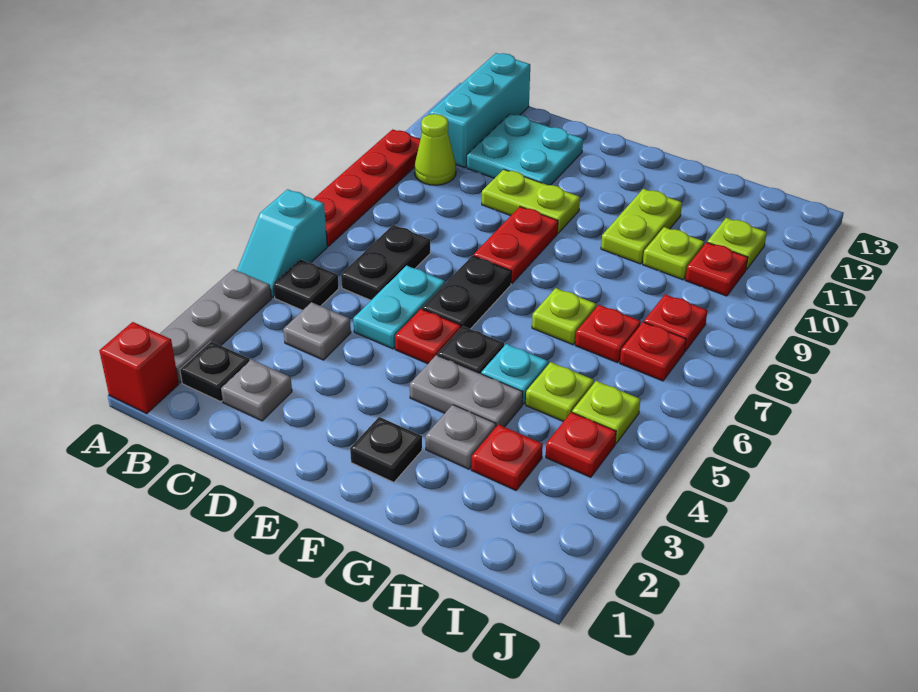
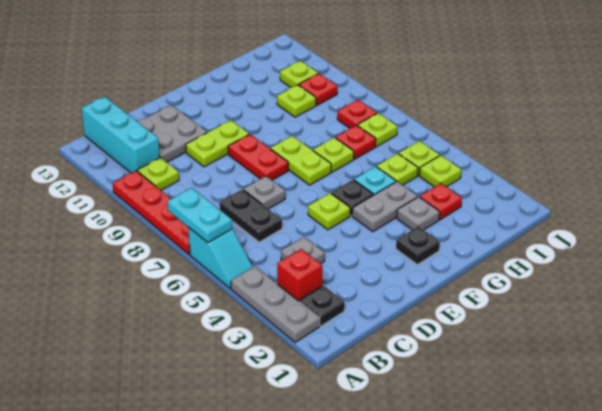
red brick A1 level 1 -> red brick B3 level 1
black plate B5 level 1 -> none
lime cone B10 level 1 -> lime plate B10 level 1
grey plate C2 level 1 -> grey plate D7 level 1
cyan plate C11:D12 level 1 -> grey plate C11:D12 level 1
cyan plate D5:D6 level 1 -> cyan plate A6:A7 level 2
red plate E5 level 1 -> lime plate E5 level 1
black plate E6:E7 level 1 -> none
lime plate G10:G11 level 1 -> lime plate F7:F8 level 1
red plate I4 level 1 -> lime plate I4 level 1
red plate I7 level 1 -> lime plate I7 level 1

